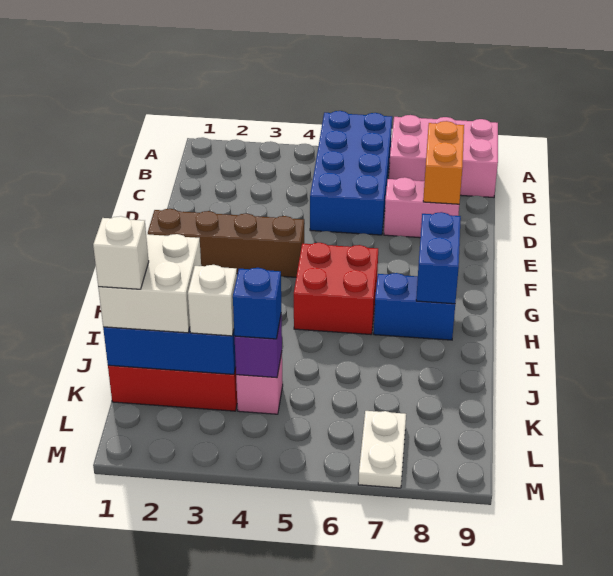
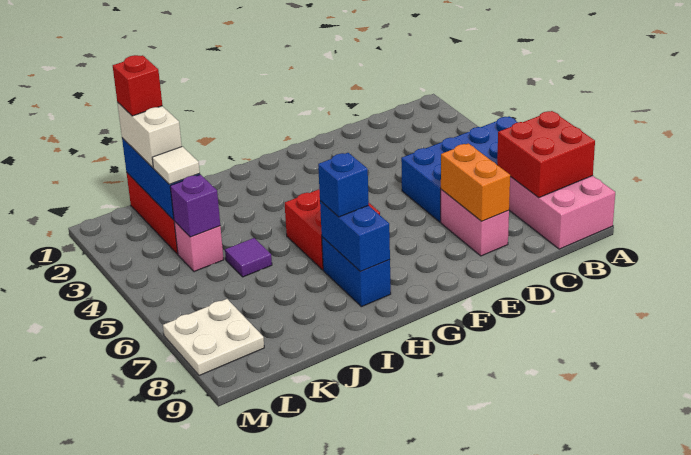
none -> red brick A7:B8 level 2
orange brick C8:D8 level 2 -> orange brick D7:D8 level 2
brown brick F1:F4 level 1 -> none
blue brick G8:H8 level 2 -> blue brick H7:H8 level 2
white brick J1:K2 level 3 -> white brick K1:K2 level 3
none -> purple tile J5 level 1
white brick K1 level 4 -> red brick K1 level 4
white brick K3 level 3 -> white tile K3 level 3
blue brick K4 level 3 -> blue brick H7 level 3
white plate L7:M7 level 1 -> white plate L7:M8 level 1

